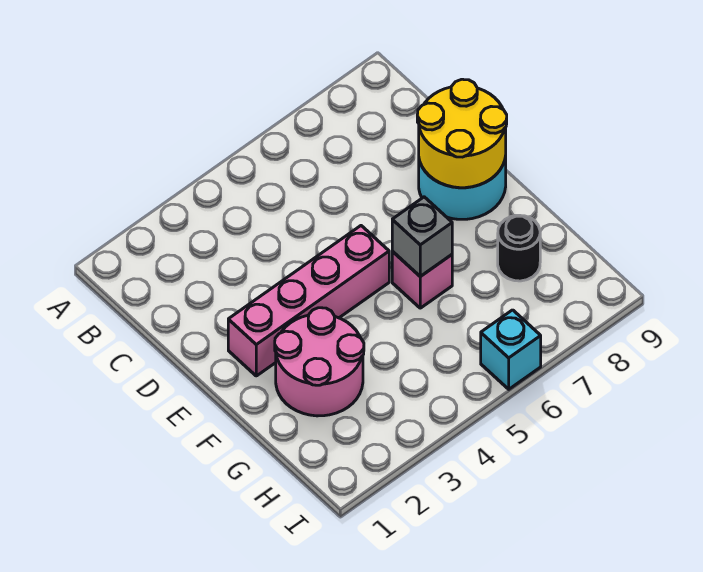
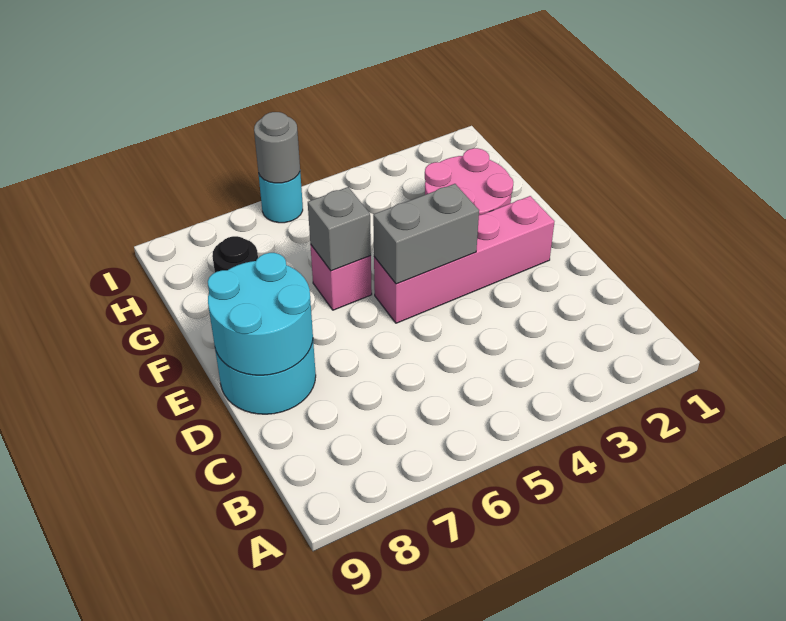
yellow round brick D8:E9 level 2 -> cyan round brick D8:E9 level 2
none -> grey brick E4:E5 level 2
cyan brick I6 level 1 -> cyan round brick I6 level 1
none -> grey round brick I6 level 2

